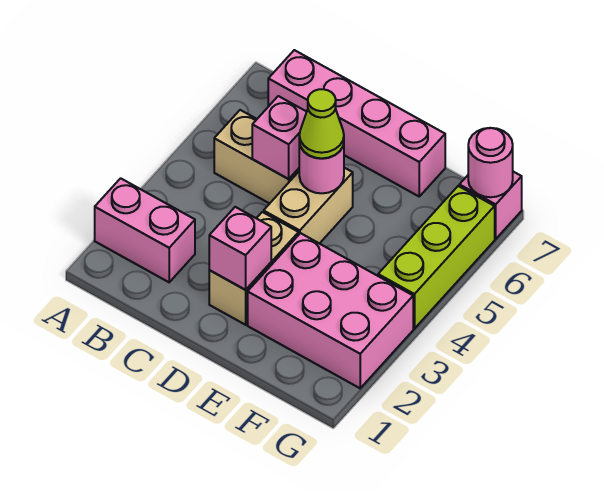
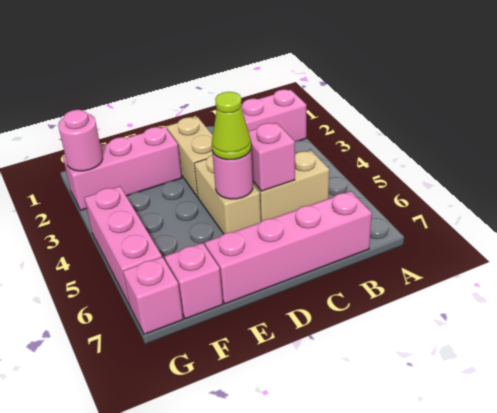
pink brick D2 level 2 -> pink brick F7 level 1
pink brick E2:G3 level 1 -> pink brick E2:G2 level 1
lime brick G4:G6 level 1 -> pink brick G4:G6 level 1
pink round brick G7 level 2 -> pink round brick G2 level 2

